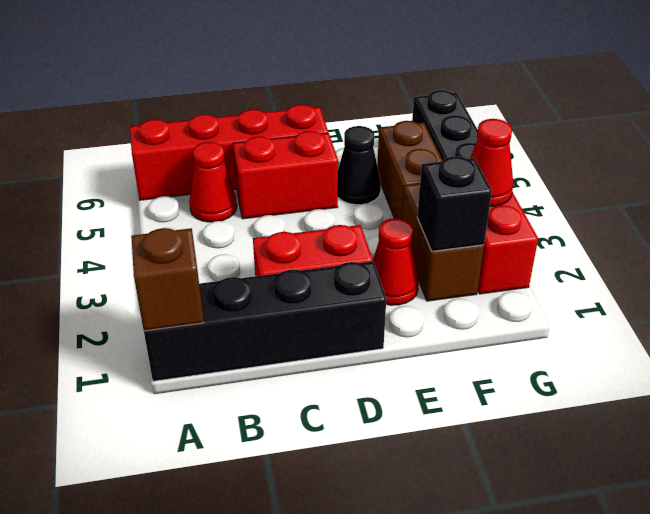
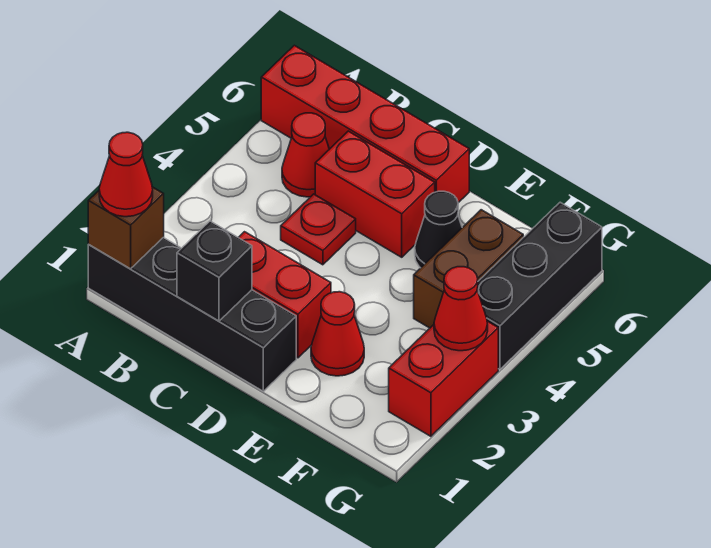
none -> red cone A1 level 3
none -> red plate C4 level 1
brown brick F2:F3 level 1 -> none
black brick F2 level 2 -> black brick C1 level 2

